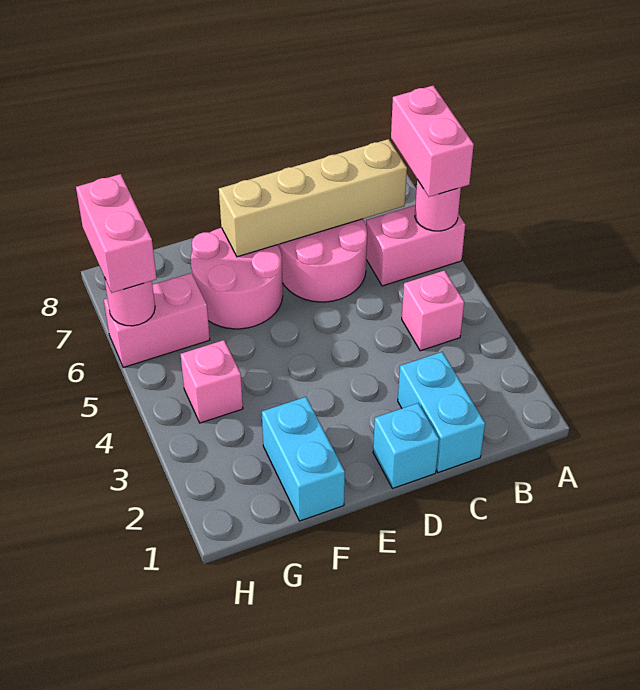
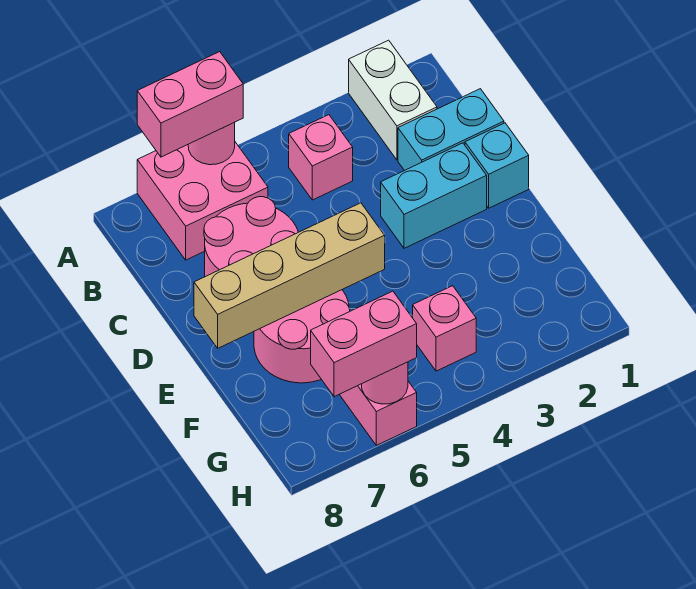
none -> white brick A2:B2 level 1
pink brick A6:B6 level 1 -> pink brick A6:B7 level 1
tan brick B7:E7 level 2 -> tan brick E5:E8 level 2
cyan brick F1:F2 level 1 -> cyan brick D2:D3 level 1

